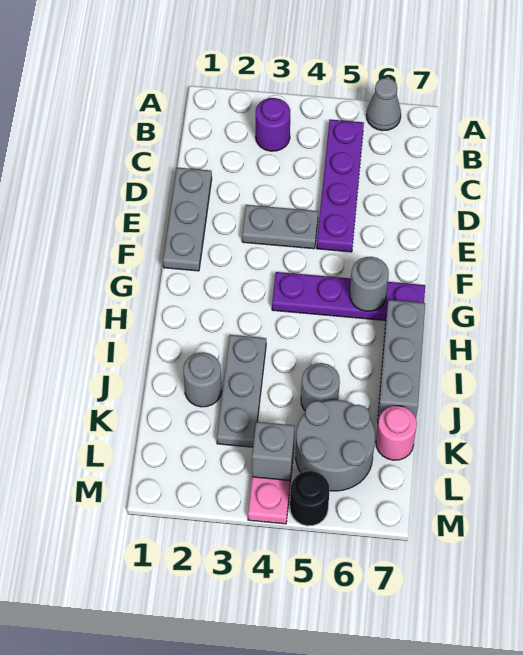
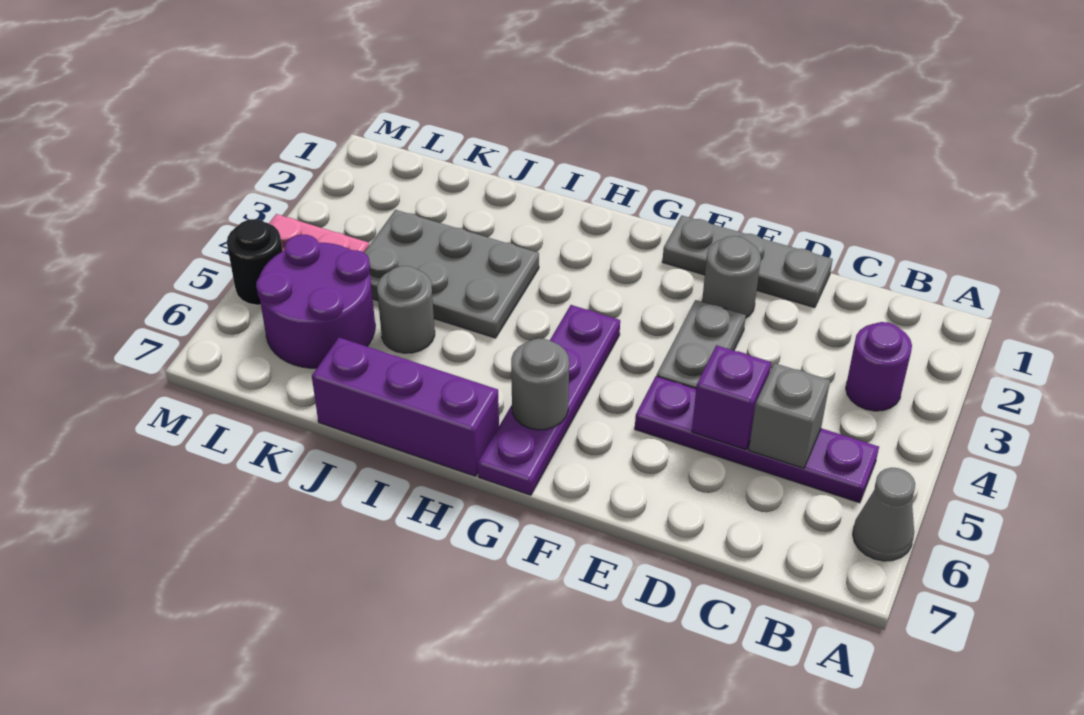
none -> purple brick D5 level 2
grey brick H7:J7 level 1 -> purple brick H7:J7 level 1
grey plate I3:K3 level 1 -> grey plate I3:K4 level 1
grey round brick J2 level 1 -> grey round brick E2 level 1
grey round brick K5:L6 level 1 -> purple round brick K5:L6 level 1
pink round brick K7 level 1 -> none
grey brick L4 level 2 -> grey brick C5 level 2

